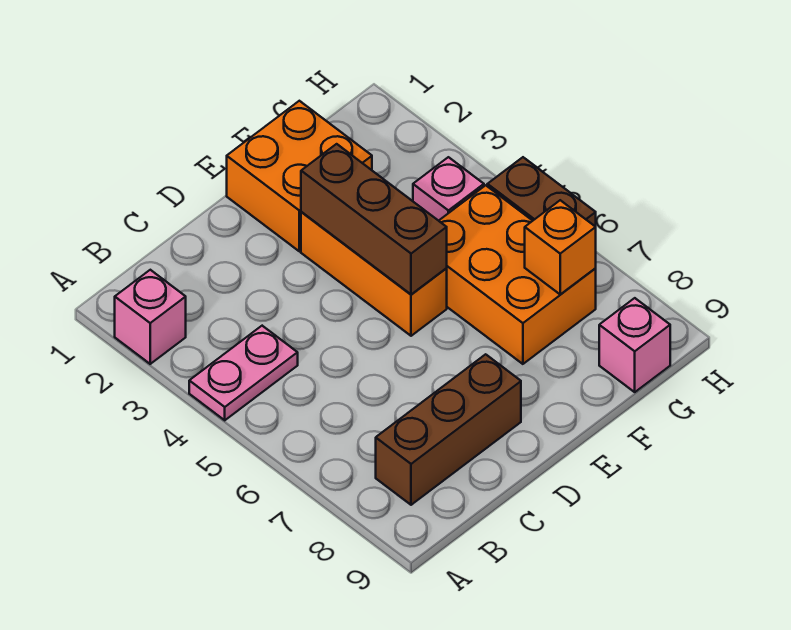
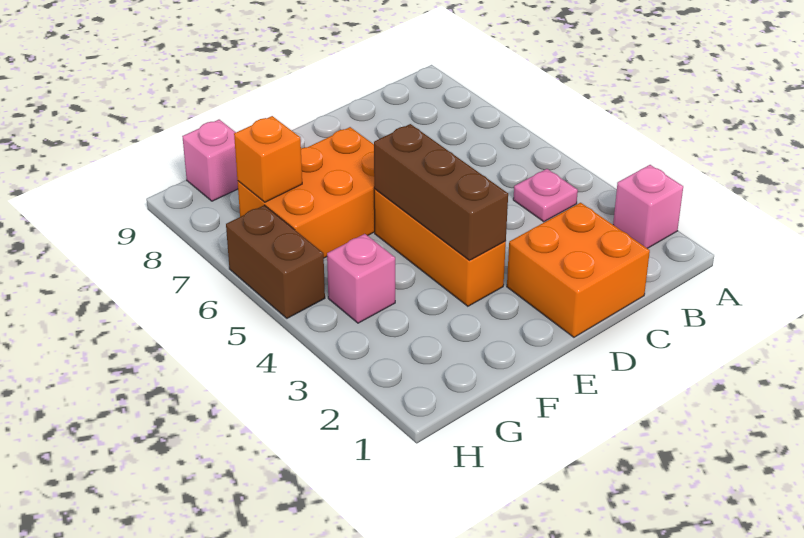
pink plate A4:B4 level 1 -> pink plate B4 level 1
brown brick B8:D8 level 1 -> none
orange brick E1:F2 level 1 -> orange brick C1:D2 level 1
orange brick F5:G7 level 1 -> orange brick E6:G7 level 1

